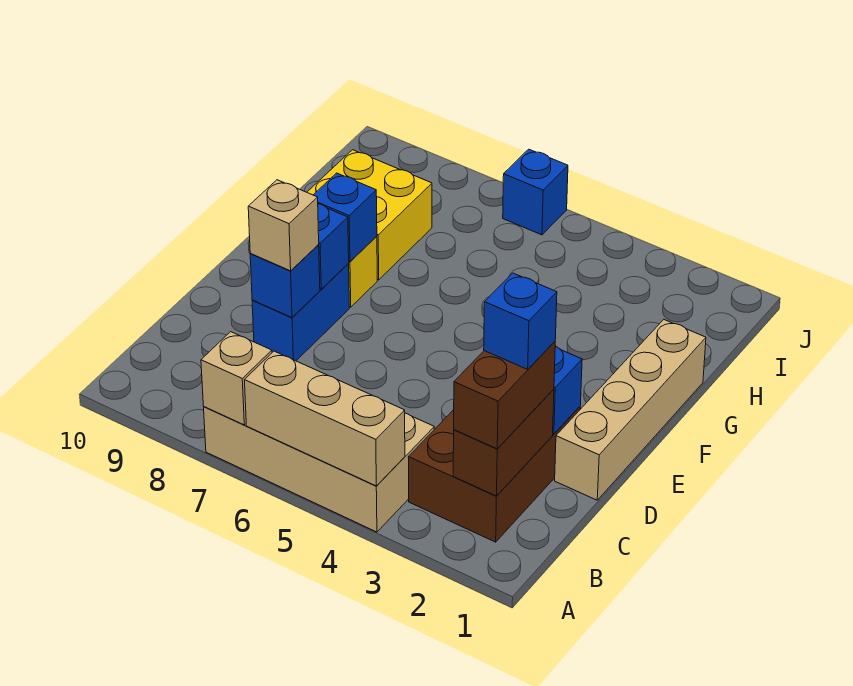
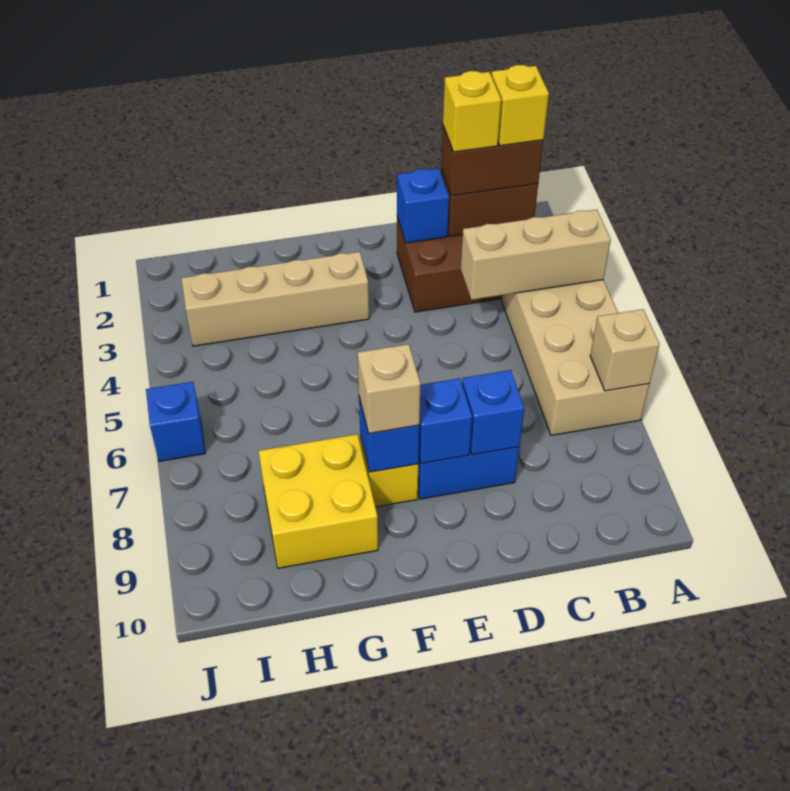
tan brick A4:A6 level 2 -> tan brick A4:C4 level 2
none -> yellow brick B2 level 4
blue brick C2 level 4 -> yellow brick C2 level 4
tan brick D1:G1 level 1 -> tan brick F3:I3 level 1
tan brick D8 level 3 -> tan brick F8 level 3

